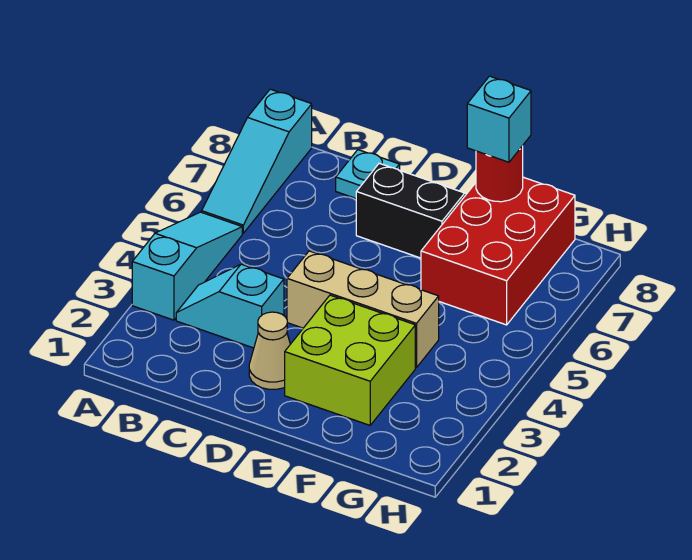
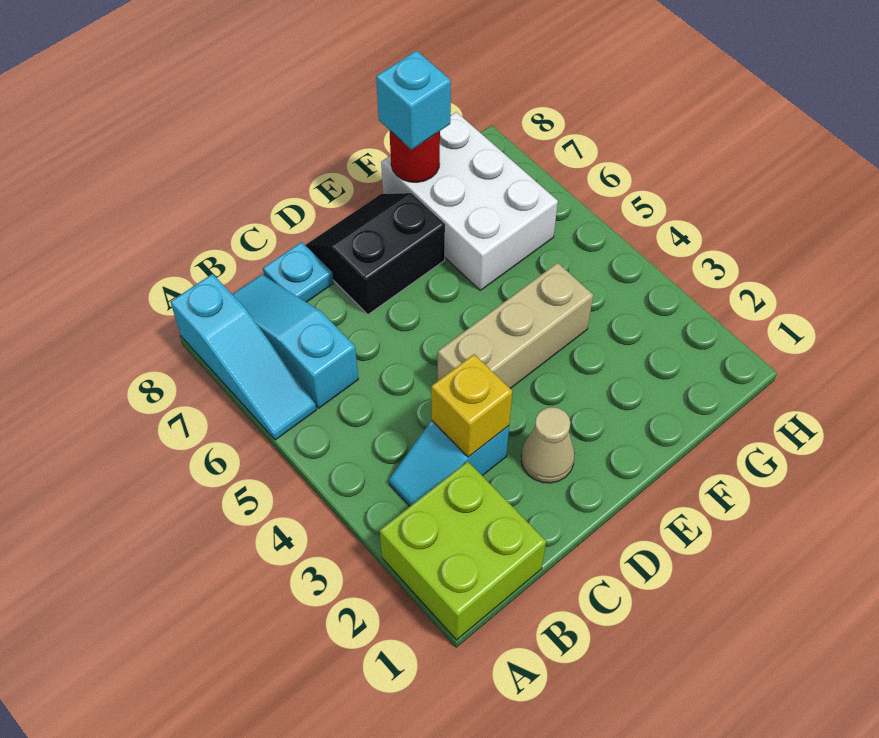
cyan slope A3:A5 level 1 top 3 -> cyan slope B6:B8 level 1 top 6
none -> yellow brick C3 level 2
lime brick E2:F3 level 1 -> lime brick A1:B2 level 1
red brick F6:G8 level 1 -> white brick F6:G8 level 1

